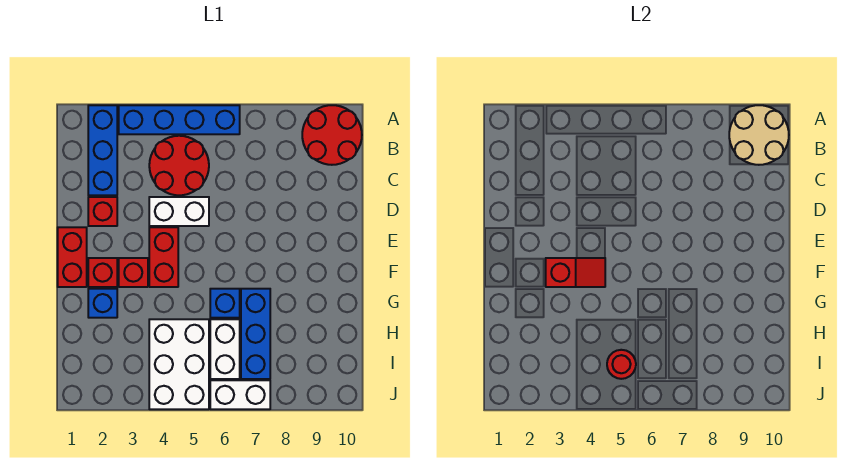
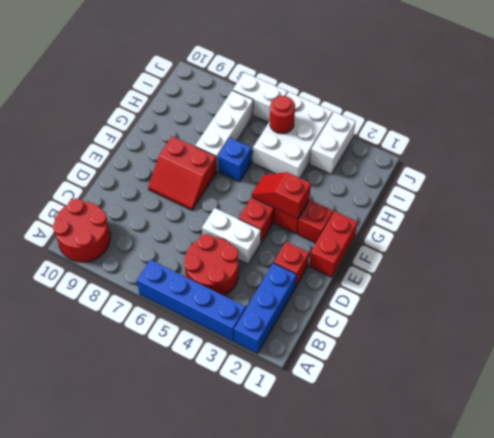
tan round brick A9:B10 level 2 -> none
none -> red slope E7:F8 level 1 top F
blue brick G2 level 1 -> none
blue brick G7:I7 level 1 -> white brick G7:I7 level 1
white brick H6:I6 level 1 -> white brick I3:J3 level 1

